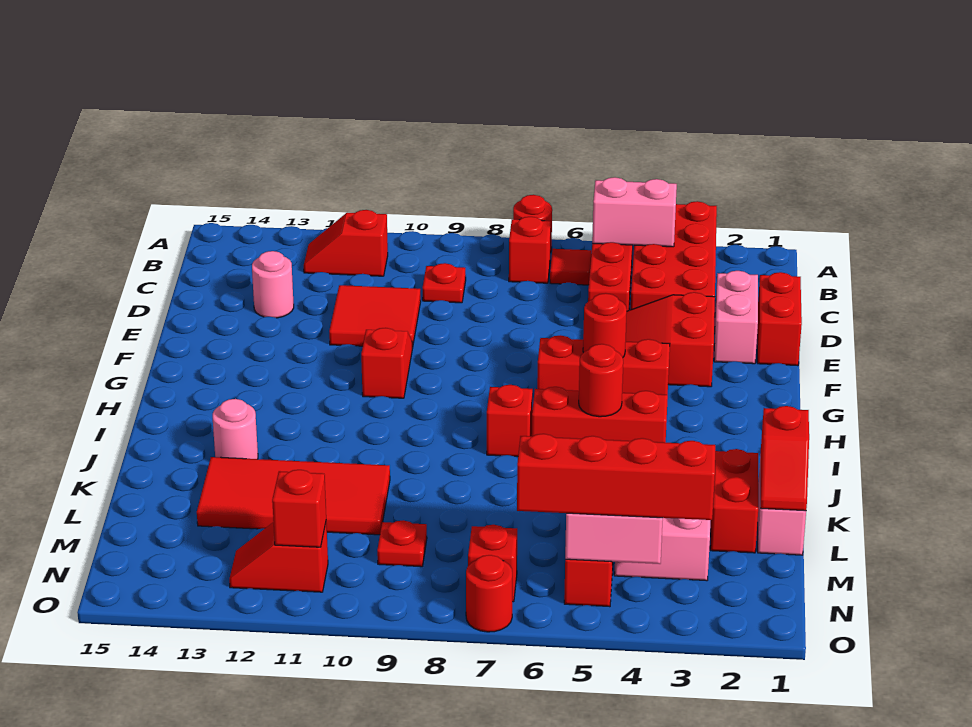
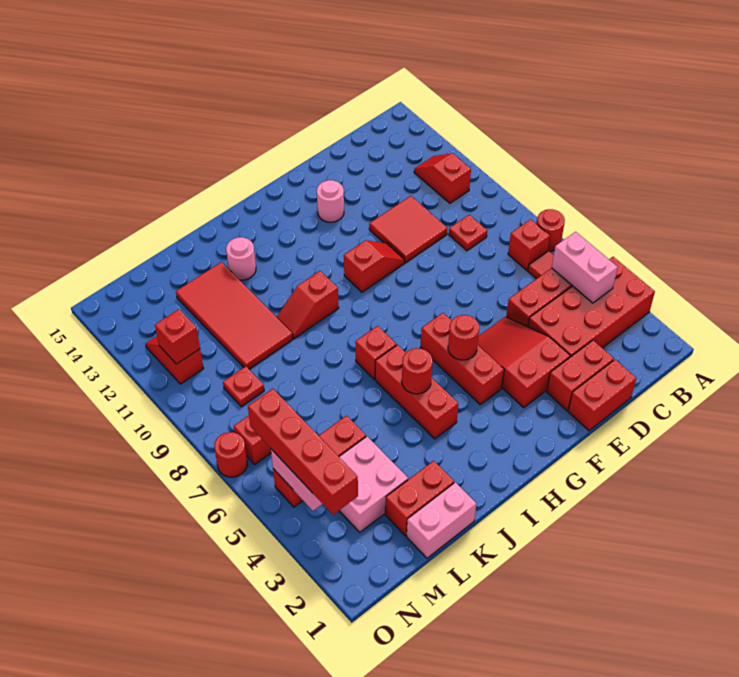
pink brick D2:E2 level 1 -> red brick D2:E2 level 1
pink round brick D13 level 1 -> pink round brick F13 level 1
red slope K1:L1 level 2 top K -> red slope I10:J10 level 1 top I

